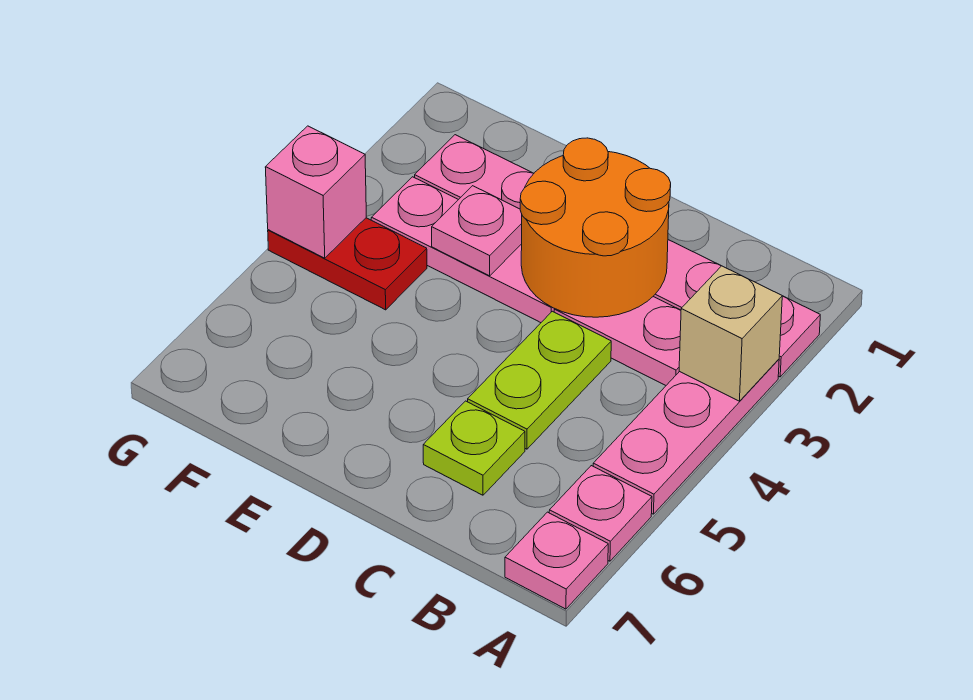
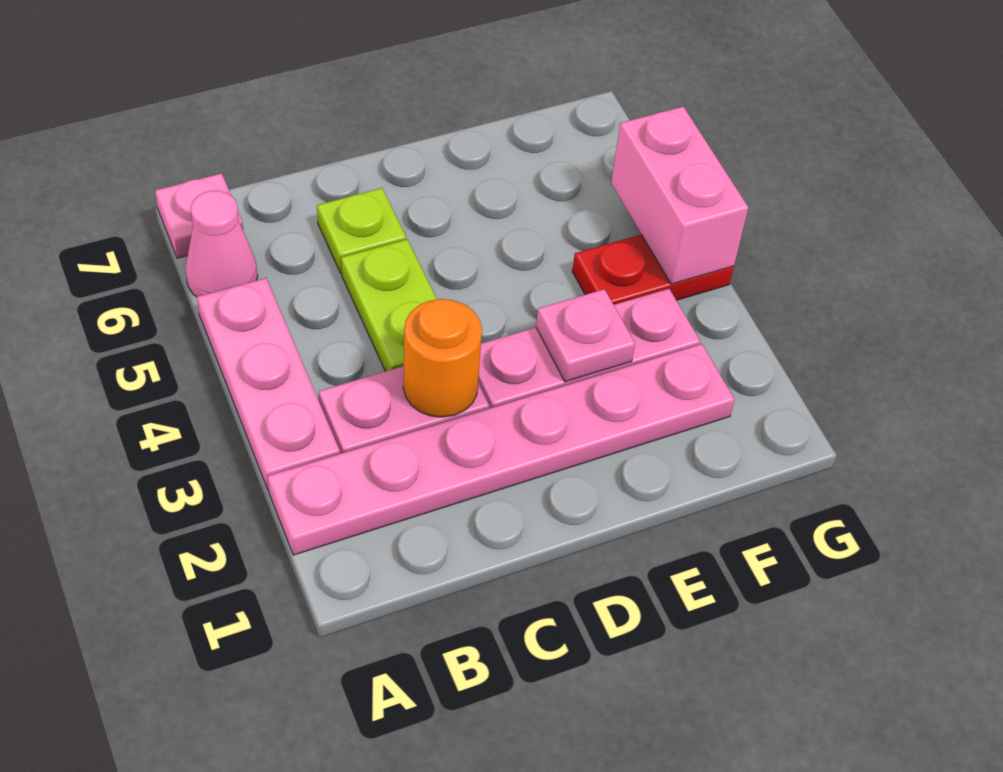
tan brick A3 level 2 -> none
pink plate A6 level 1 -> pink cone A6 level 1
orange round brick C2:D3 level 2 -> orange round brick C3 level 2
pink brick G4 level 2 -> pink brick G4:G5 level 2

